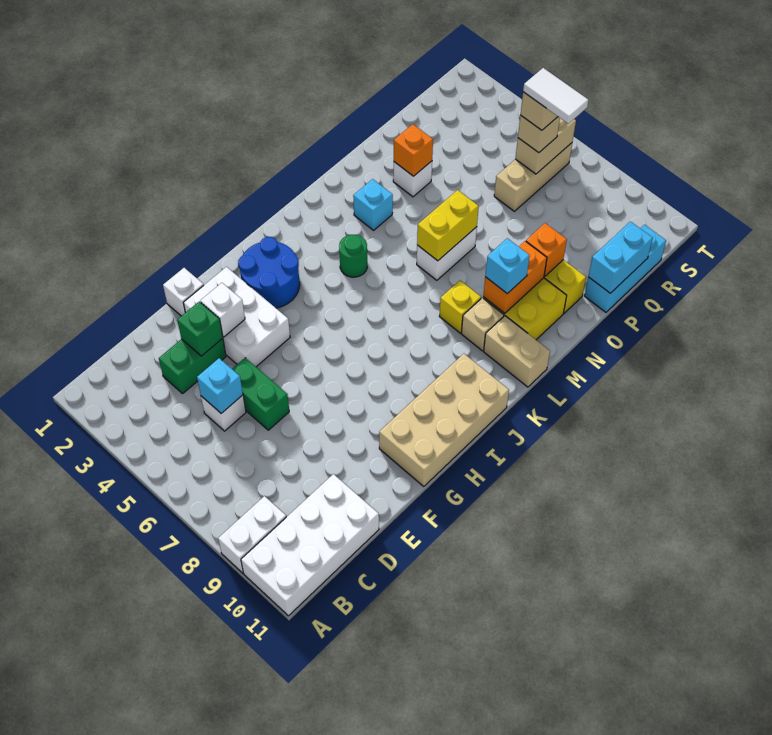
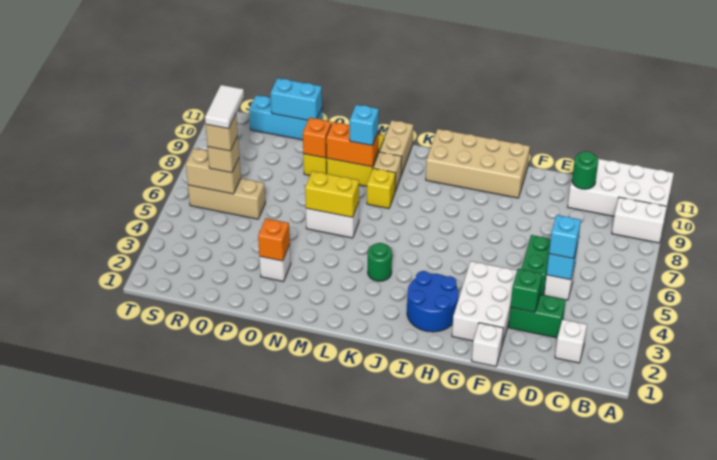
none -> green round brick D10 level 2
white brick F3 level 2 -> white brick C2 level 1
cyan brick M3 level 1 -> cyan brick D5 level 3

